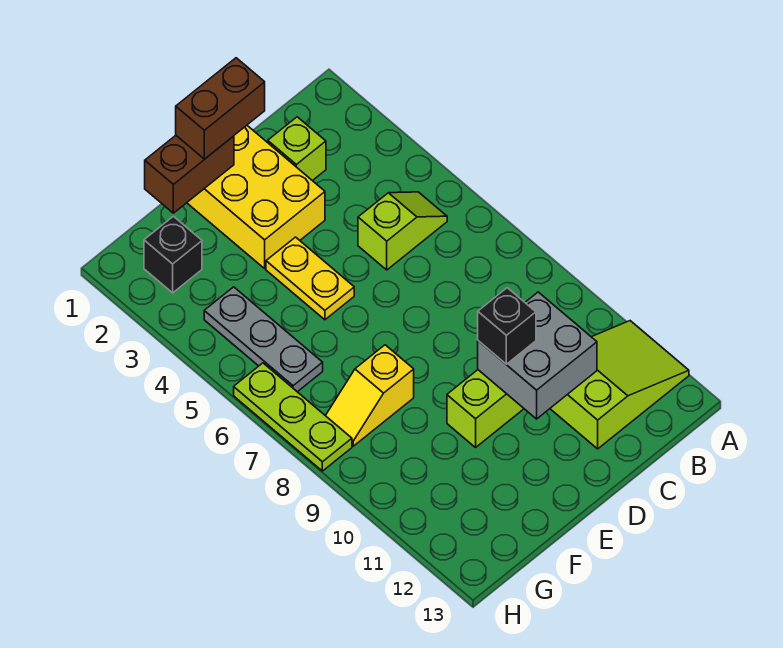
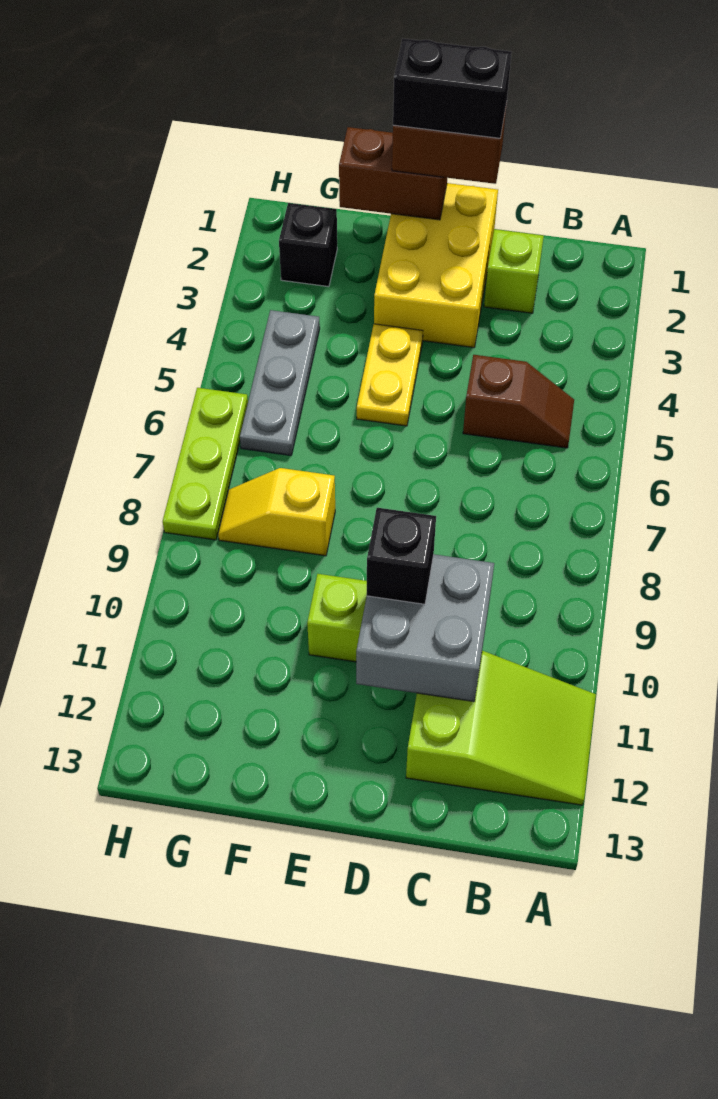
lime slope B5:C5 level 1 top C -> brown slope B5:C5 level 1 top C
none -> black brick D1:E1 level 4

